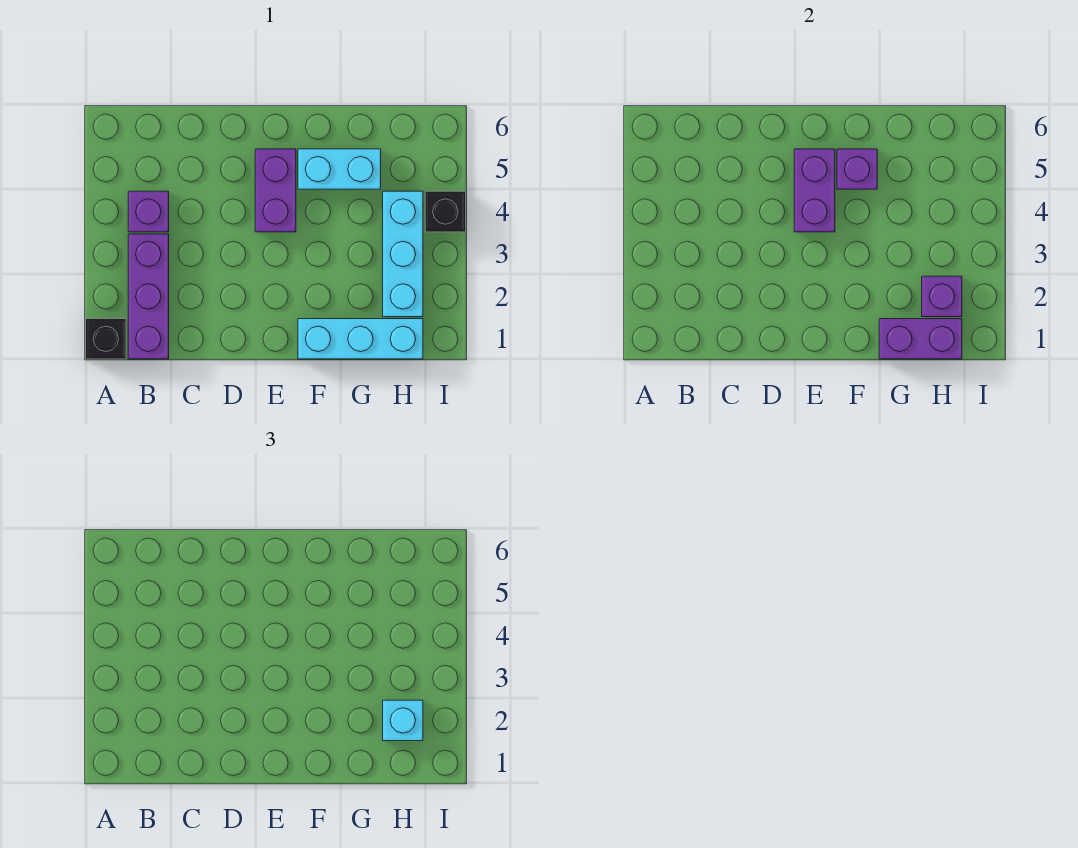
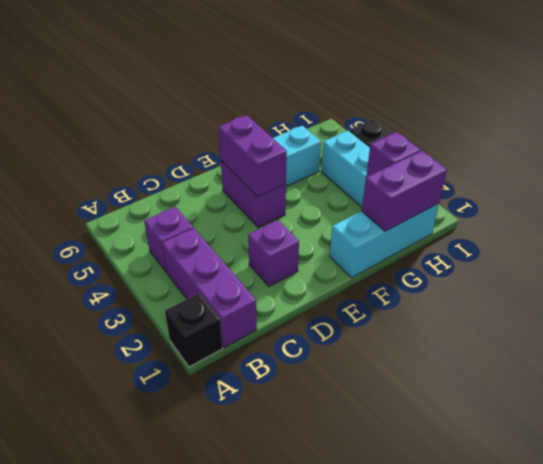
purple brick F5 level 2 -> purple brick D2 level 1
cyan brick H2 level 3 -> none

